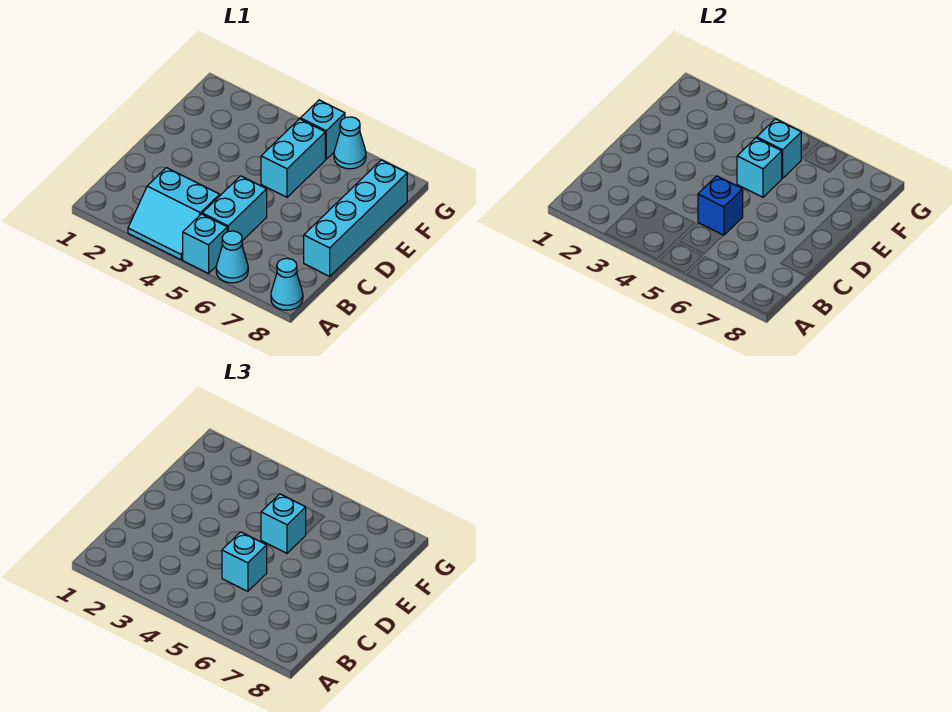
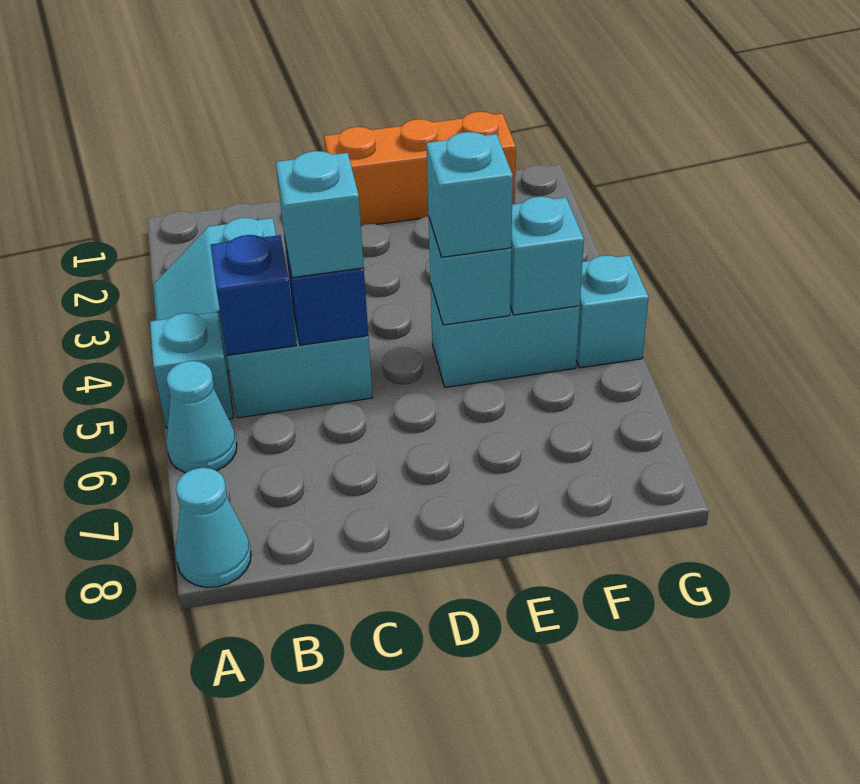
none -> blue brick B5 level 2
cyan brick C8:F8 level 1 -> none
none -> orange brick D1:F1 level 1
cyan cone G6 level 1 -> none

